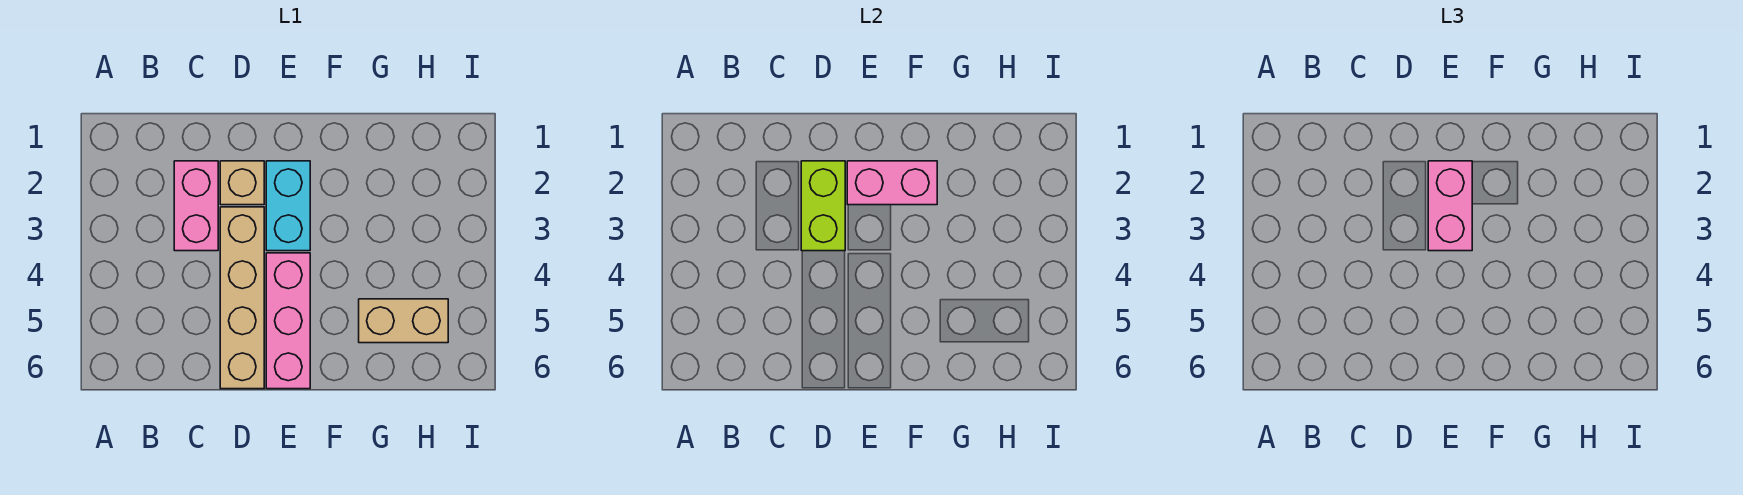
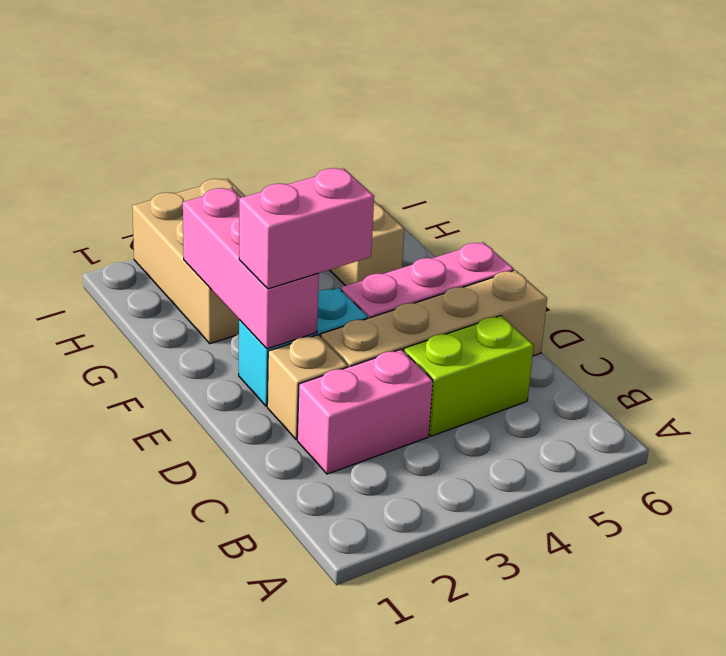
lime brick D2:D3 level 2 -> lime brick C4:C5 level 1
pink brick E2:F2 level 2 -> pink brick E2:G2 level 2
none -> tan brick G2:I3 level 1

